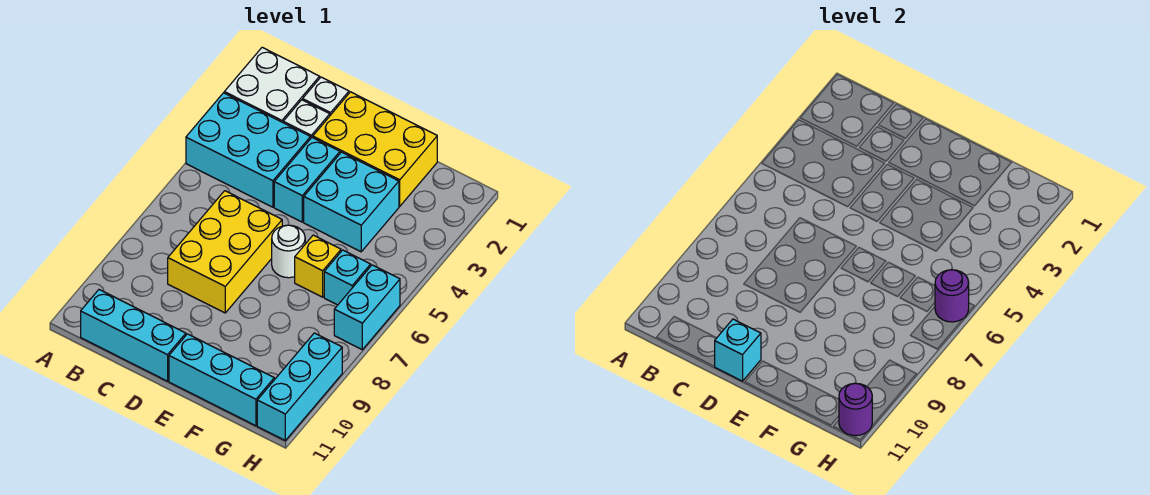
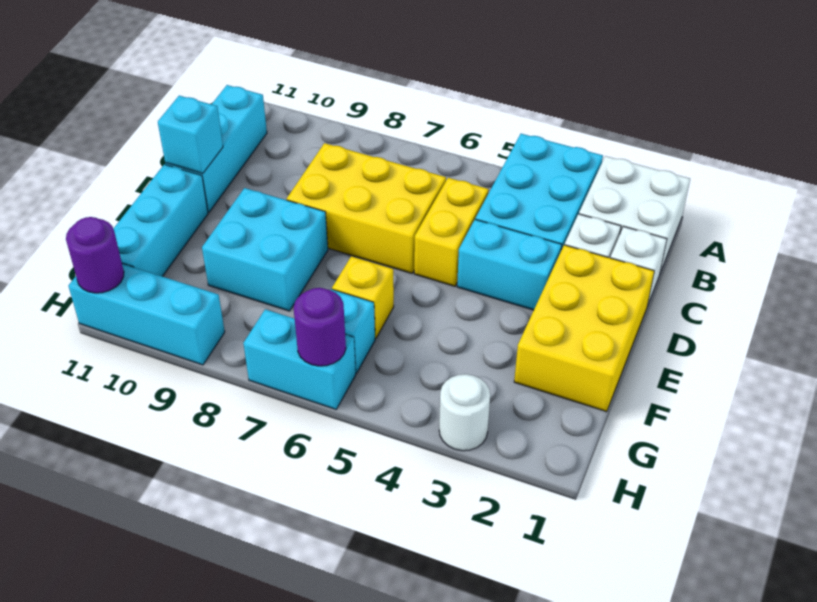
none -> yellow brick C5:D5 level 1
cyan brick E3:F4 level 1 -> cyan brick E8:F9 level 1
white round brick E6 level 1 -> white round brick H3 level 1

